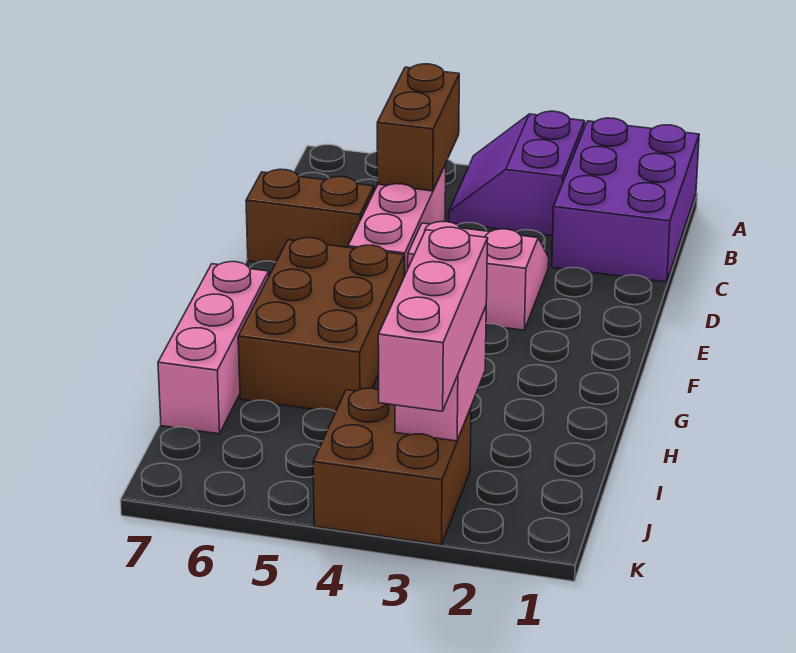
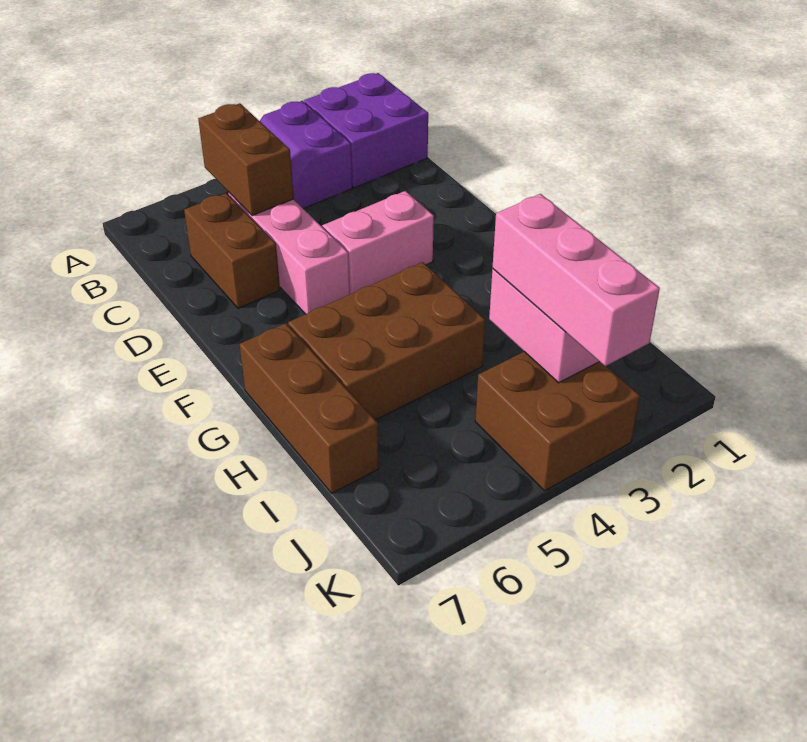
purple brick A1:C2 level 1 -> purple brick A1:B2 level 1
brown brick D6:D7 level 1 -> brown brick C6:D6 level 1
brown brick F5:H6 level 1 -> brown brick G4:H6 level 1
pink brick G7:I7 level 1 -> brown brick G7:I7 level 1

